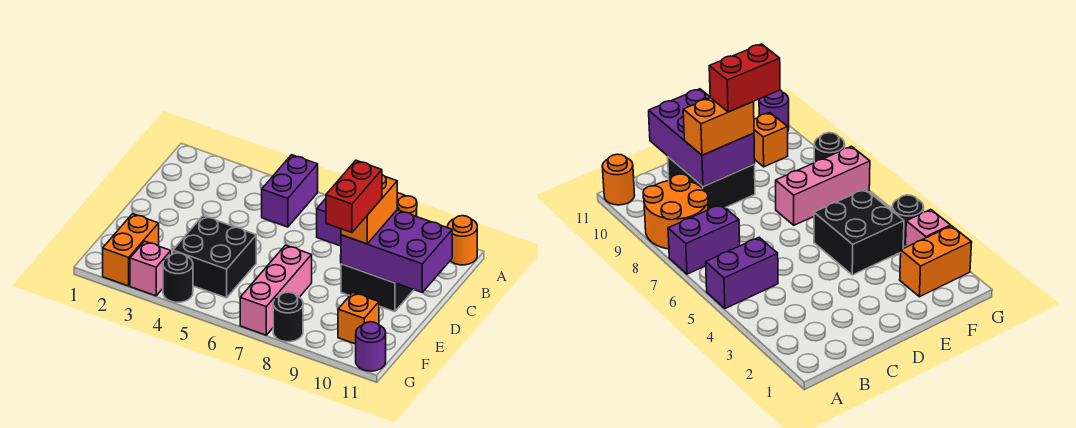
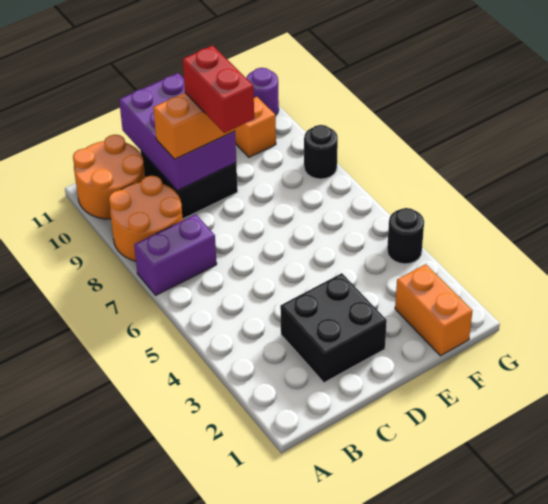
purple brick A5:B5 level 1 -> none
orange round brick A11 level 1 -> orange round brick A10:B11 level 1
red brick D9:E9 level 4 -> red brick D8:D9 level 4
black brick E4:F5 level 1 -> black brick C2:D3 level 1
pink brick E7:G7 level 1 -> none
orange brick F2:G2 level 1 -> orange brick F1:F2 level 1
pink brick G3 level 1 -> none

